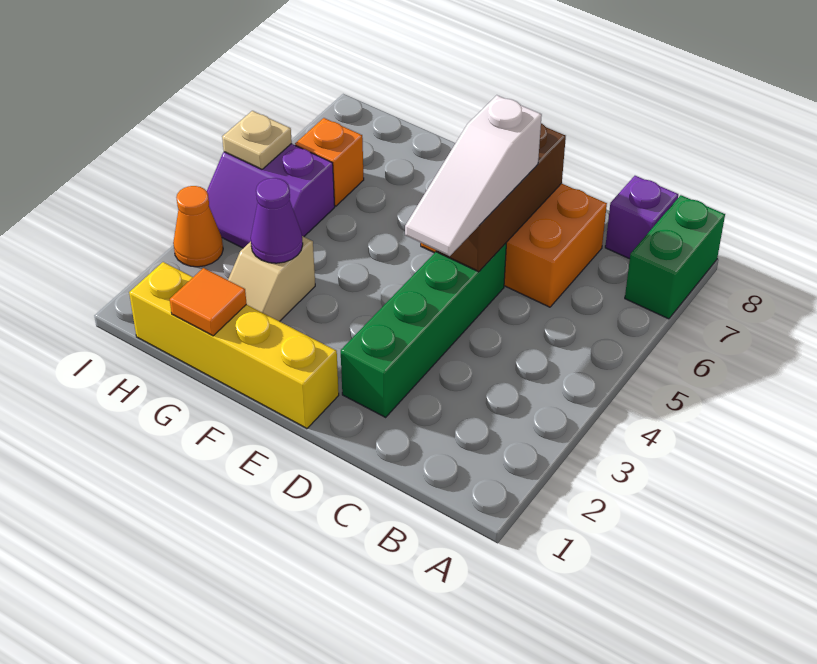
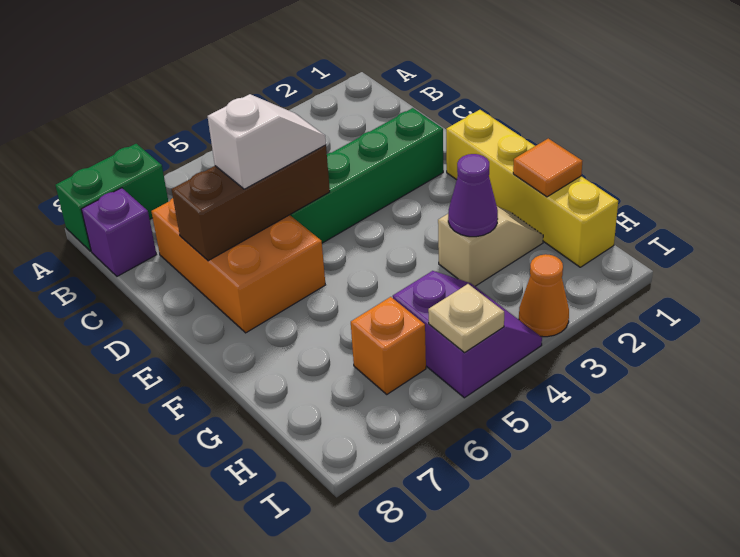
white slope D4:D6 level 3 top 6 -> white slope D5:D6 level 3 top 6

